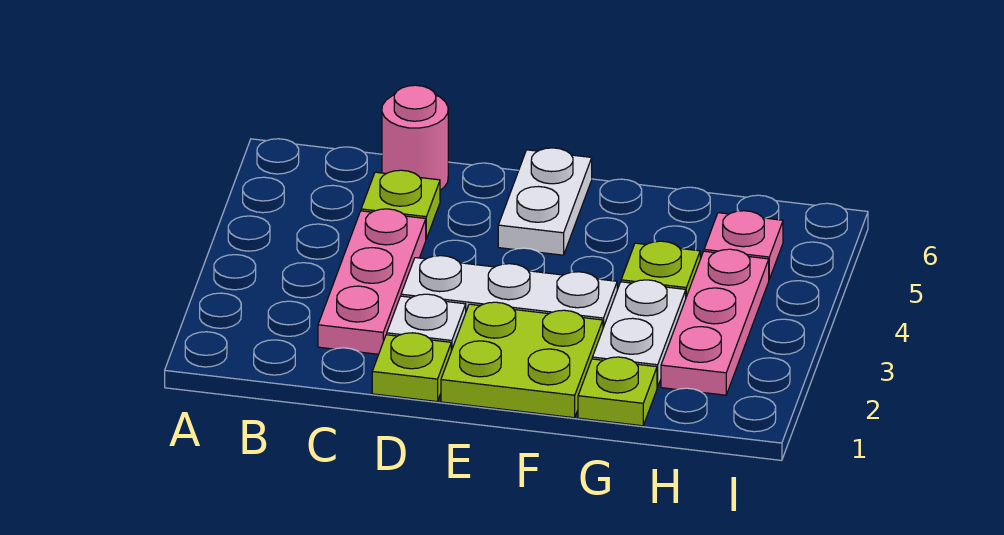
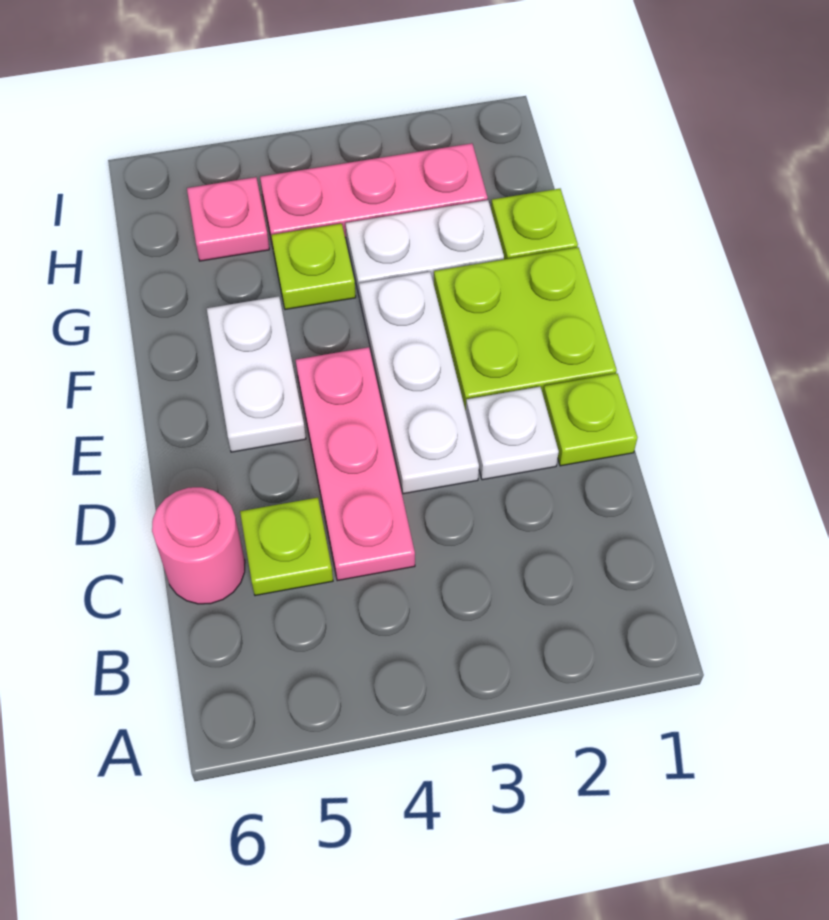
pink plate C2:C4 level 1 -> pink plate C4:E4 level 1
white plate E5:E6 level 1 -> white plate E5:F5 level 1

